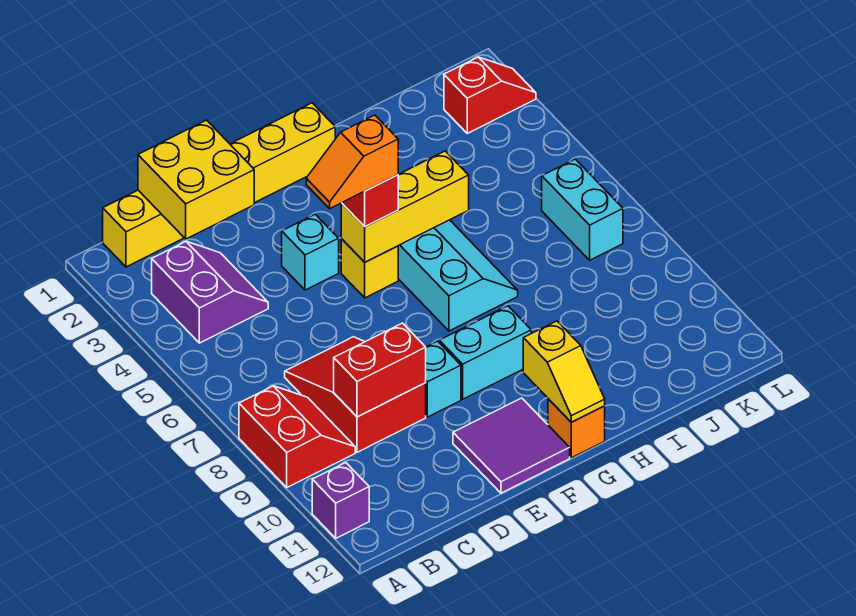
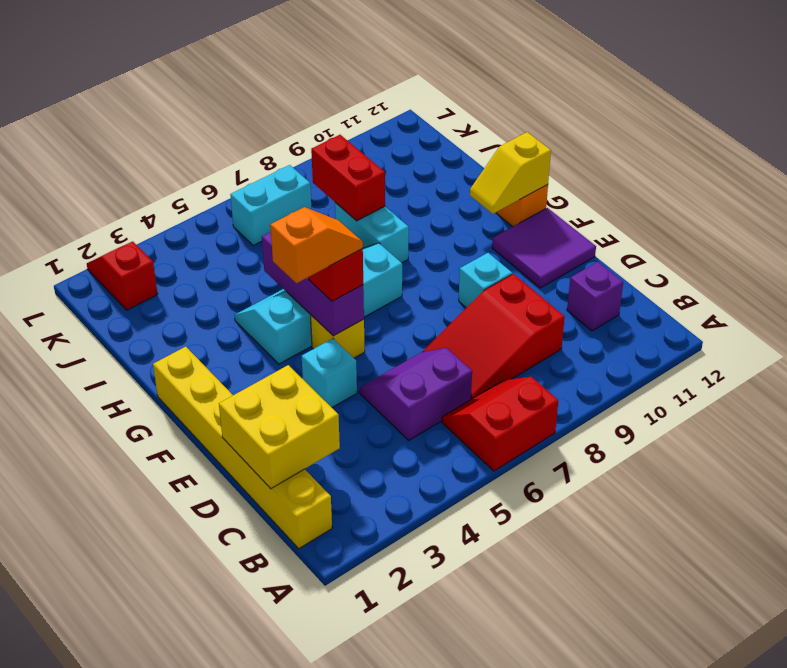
red slope A8:B9 level 1 top A -> red slope A6:B7 level 1 top A
purple brick A11 level 1 -> purple brick C11 level 1
purple slope B3:C4 level 1 top B -> purple slope C5:D6 level 1 top C
red brick C9:D9 level 2 -> red brick I8:J8 level 2
orange slope E5:F5 level 4 top F -> orange slope F4:F5 level 4 top 4
yellow brick F5:H5 level 2 -> purple brick F5:H5 level 2
cyan brick F9:G9 level 1 -> cyan brick H8:I8 level 1
yellow slope G11:G12 level 2 top 11 -> yellow slope G11:G12 level 2 top 12

